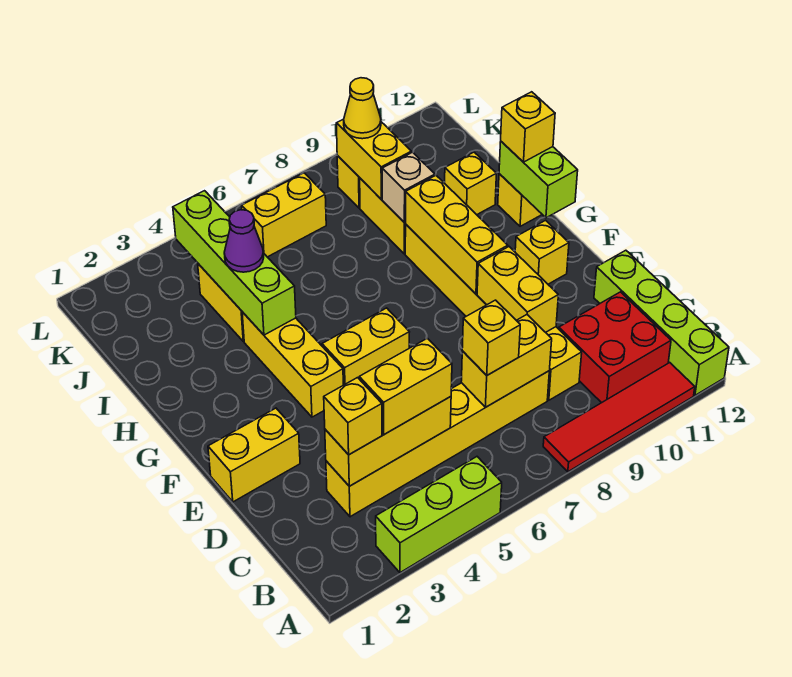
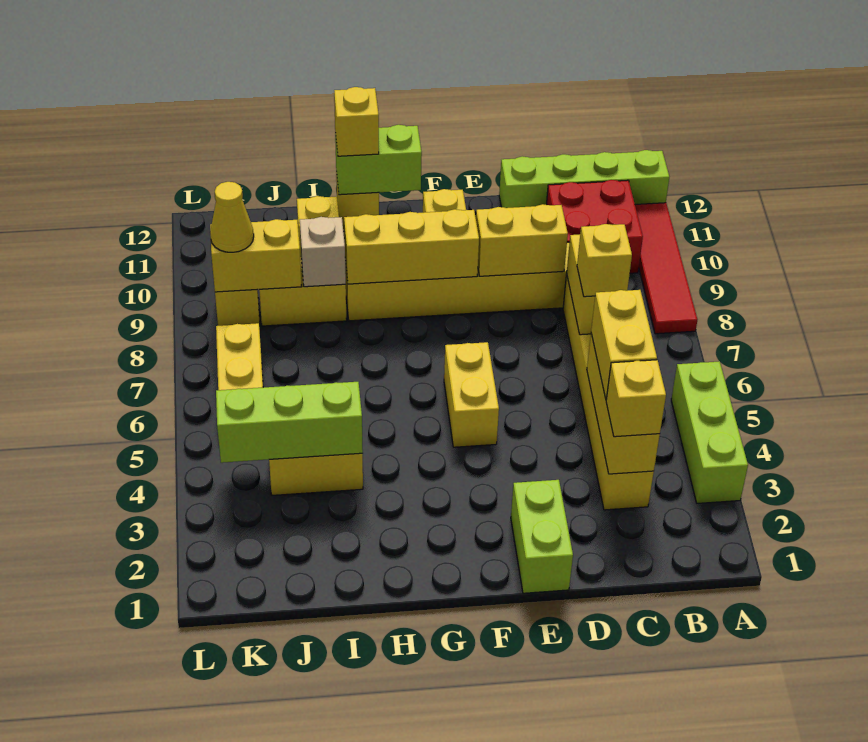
yellow brick E1:E2 level 1 -> lime brick E1:E2 level 1
yellow brick F4:H4 level 1 -> none
lime brick H4:K4 level 2 -> lime brick I4:K4 level 2
purple cone I4 level 3 -> none

